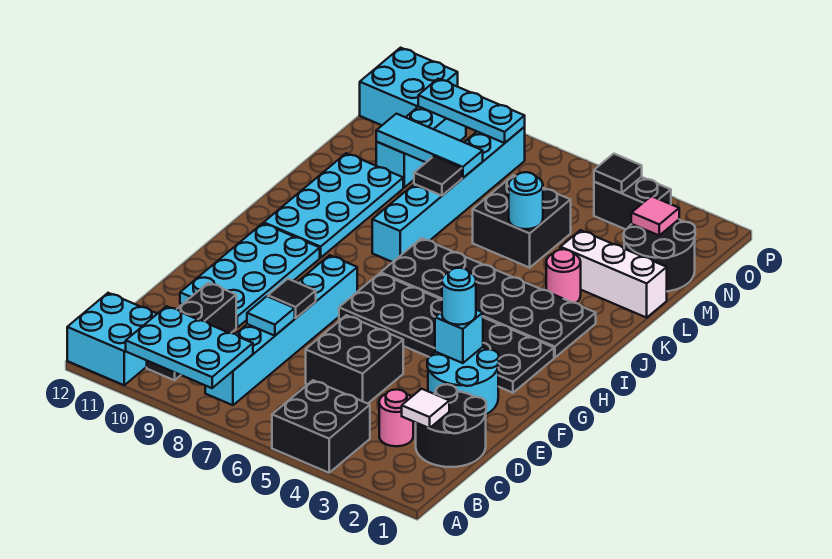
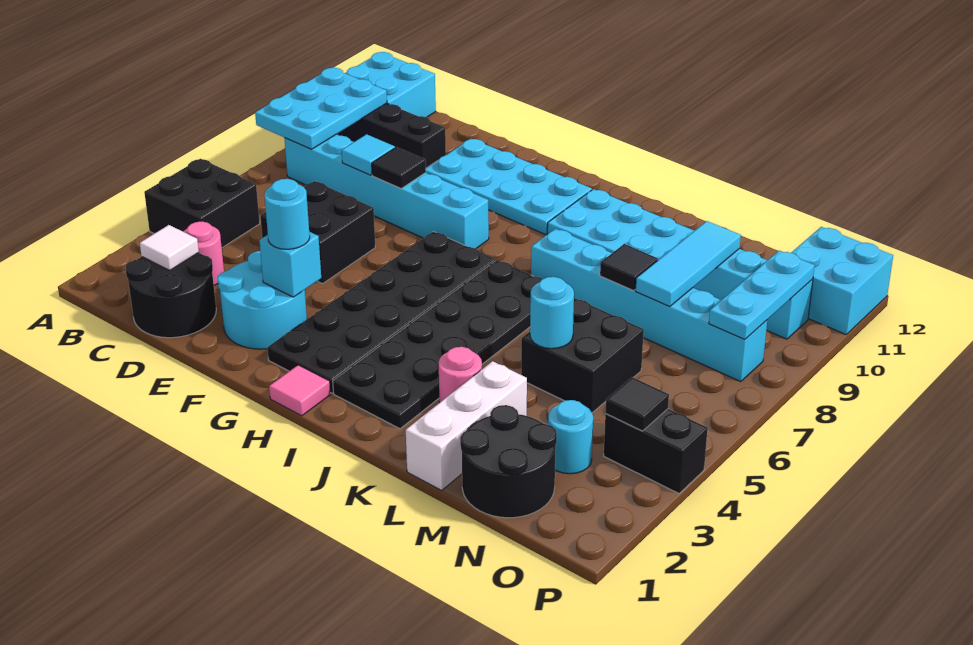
pink tile N2 level 2 -> pink tile H1 level 1
none -> cyan round brick N3 level 1
black brick O3:O4 level 1 -> black brick O4:P4 level 1

